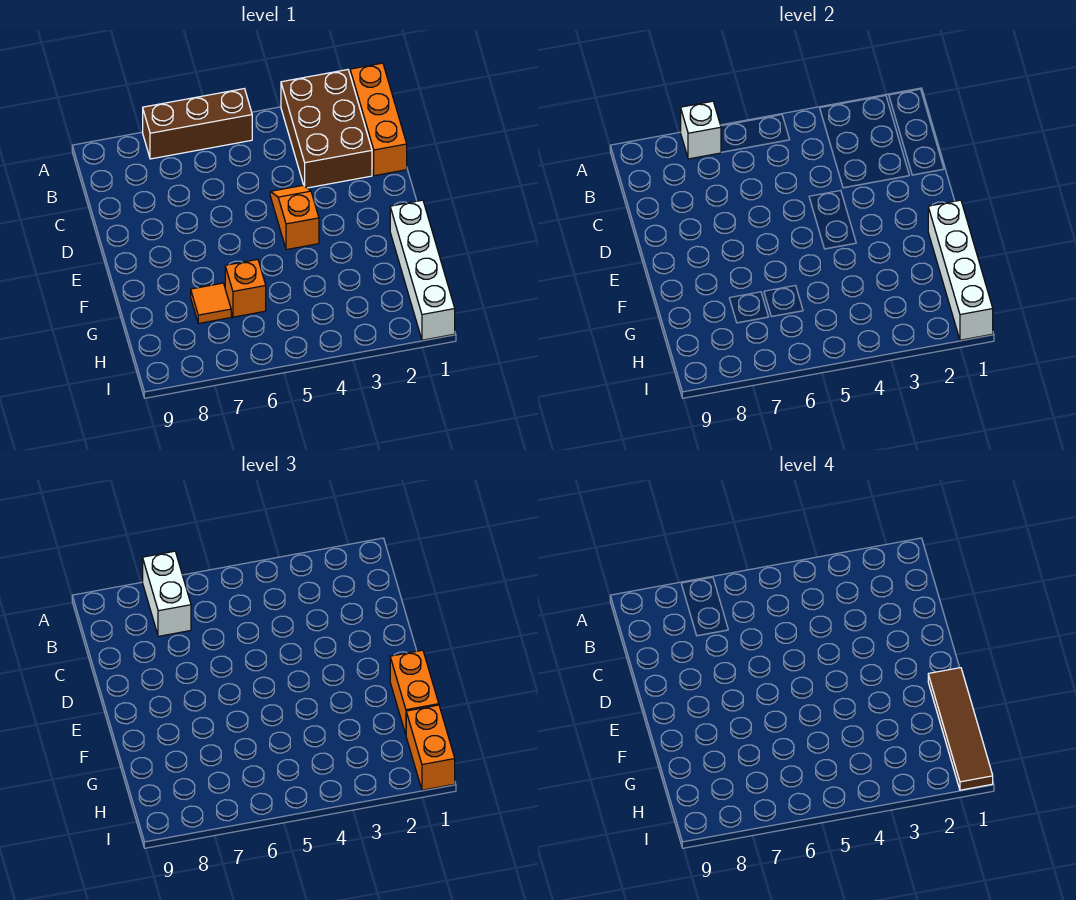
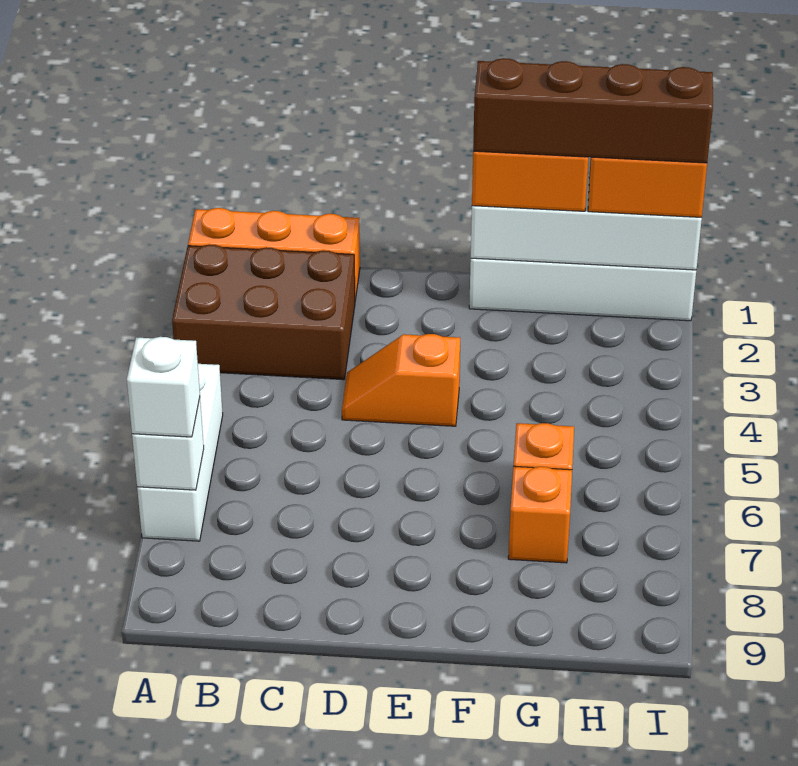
brown brick A5:A7 level 1 -> white brick A5:A7 level 1
white brick A7:B7 level 3 -> white brick A7 level 3
brown tile F1:I1 level 4 -> brown brick F1:I1 level 4
orange tile G7 level 1 -> orange brick G7 level 1

